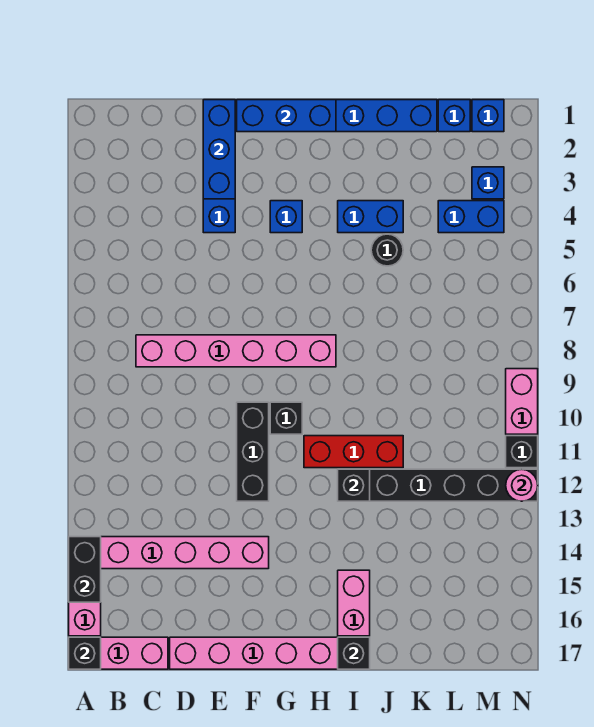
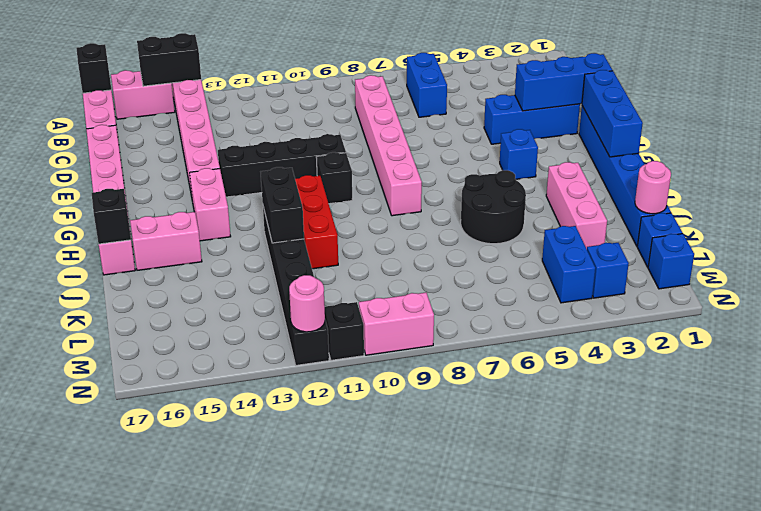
black brick F10:F12 level 1 -> black brick F10:F13 level 1
none -> pink brick G14:H14 level 1
none -> pink brick I3:K3 level 1
blue brick I4:J4 level 1 -> blue brick B6:C6 level 1
black brick I12 level 2 -> black brick I12:J12 level 2
black round brick J5 level 1 -> black round brick I5:J6 level 1
none -> pink round brick K1 level 2

